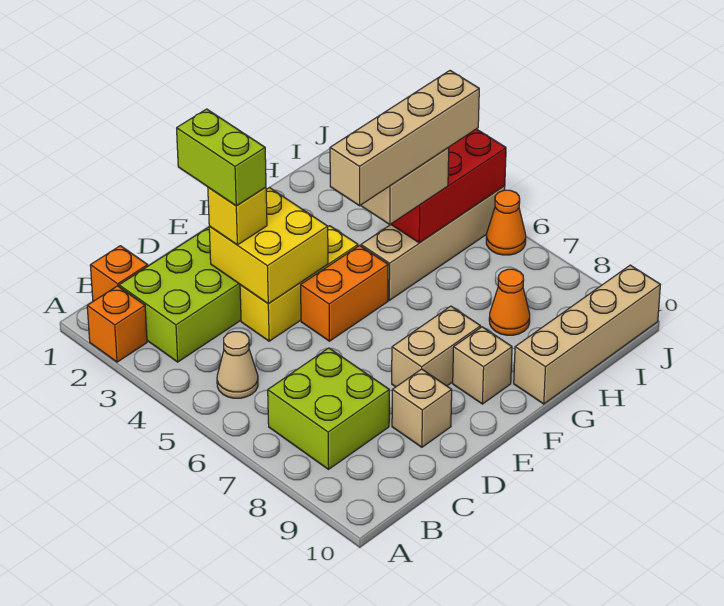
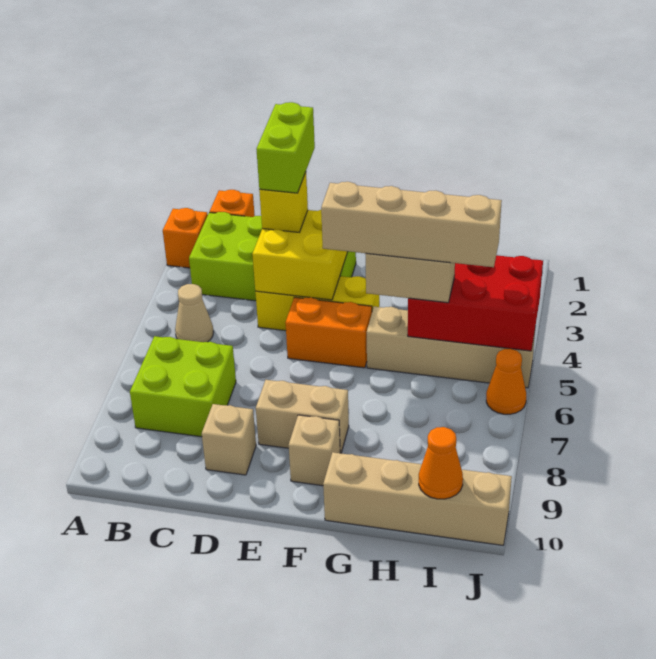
orange cone H8 level 1 -> orange cone I10 level 2

